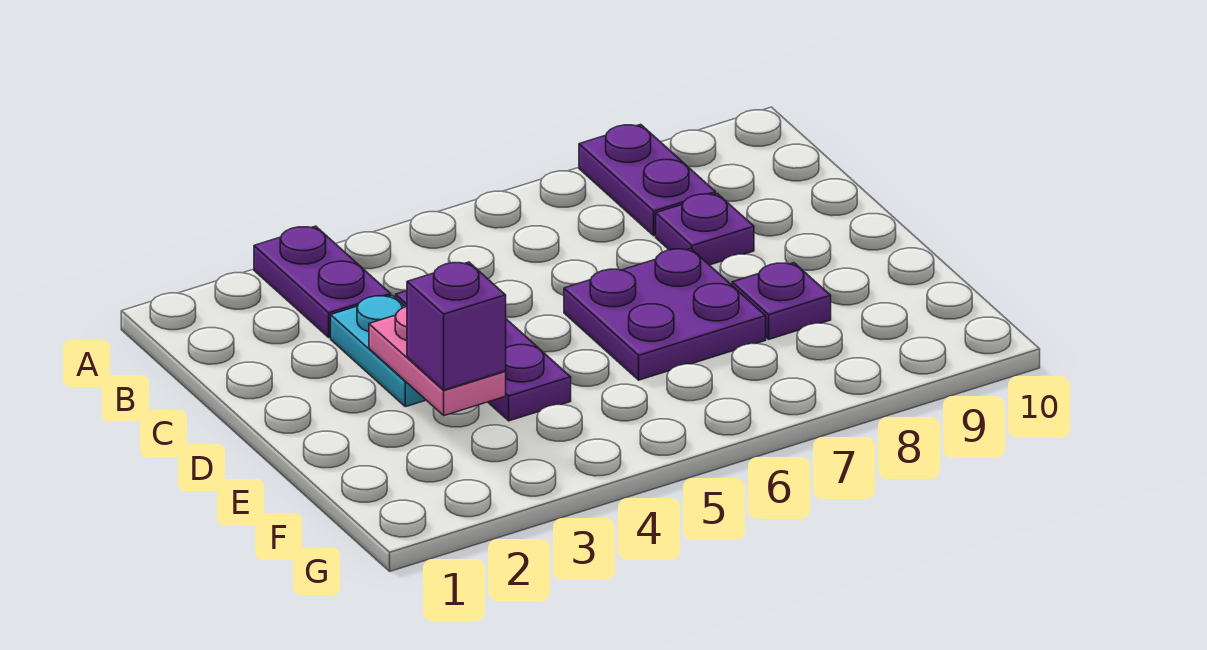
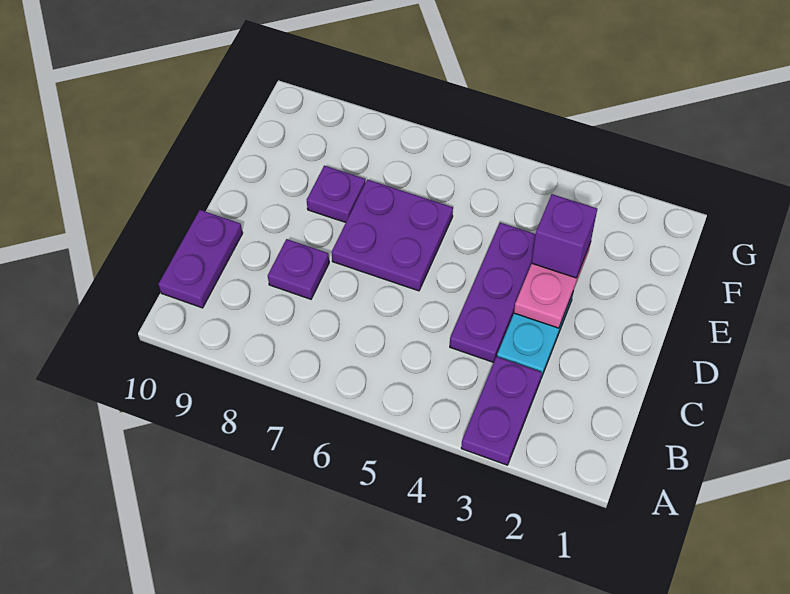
purple plate A8:B8 level 1 -> purple plate B10:C10 level 1

